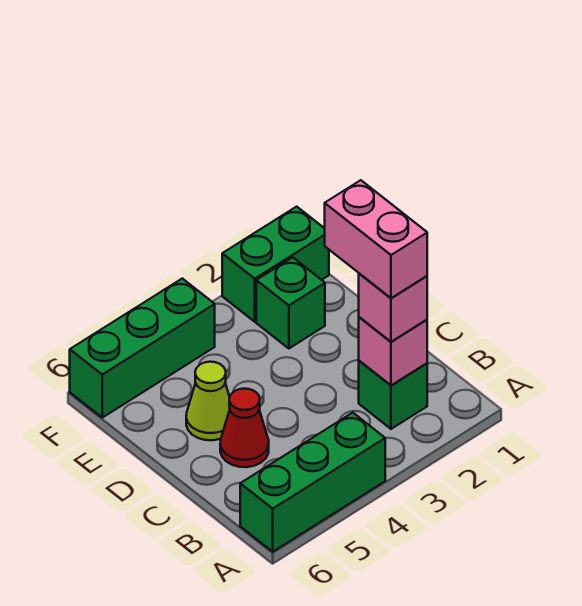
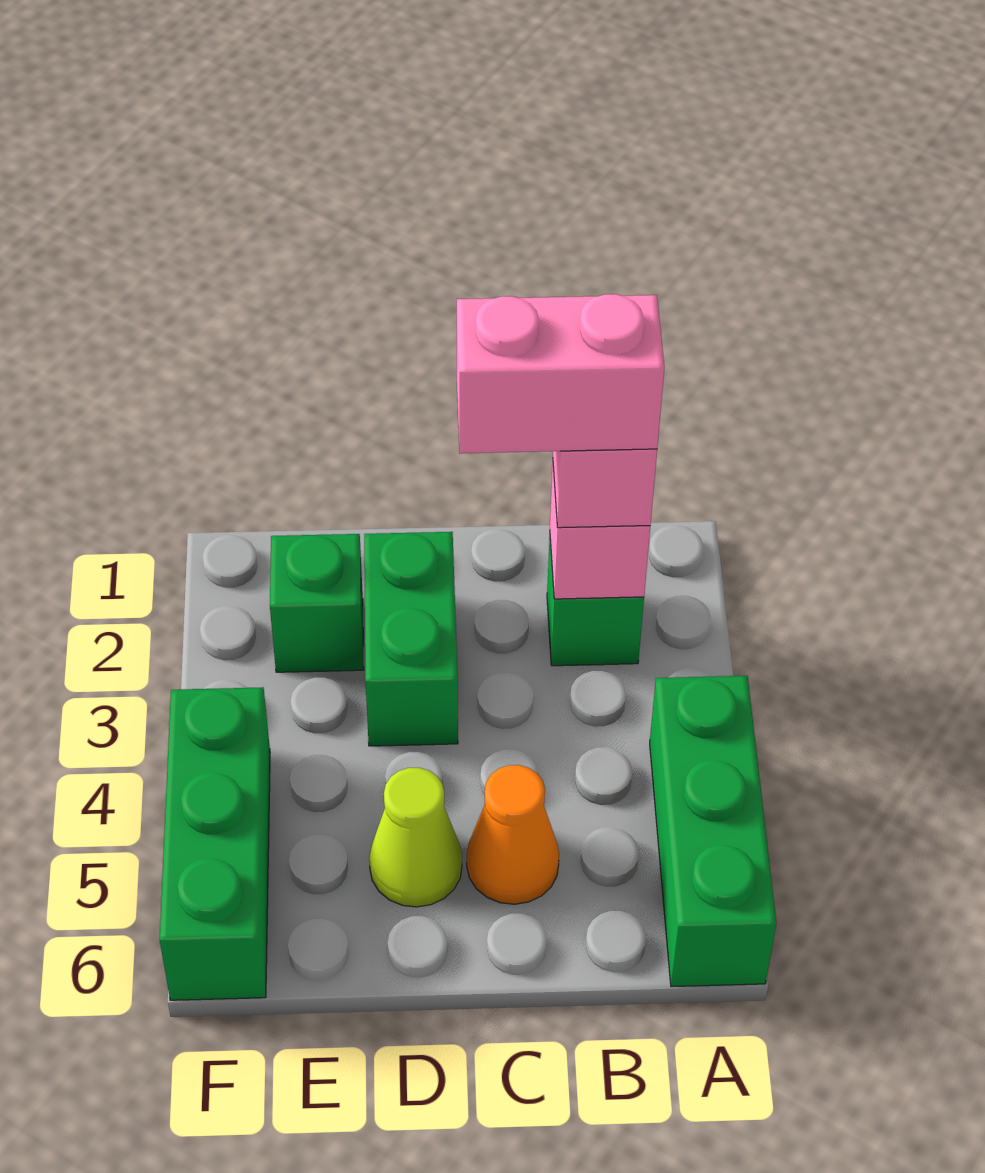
red cone C5 level 1 -> orange cone C5 level 1
green brick F1:F2 level 1 -> green brick D2:D3 level 1

